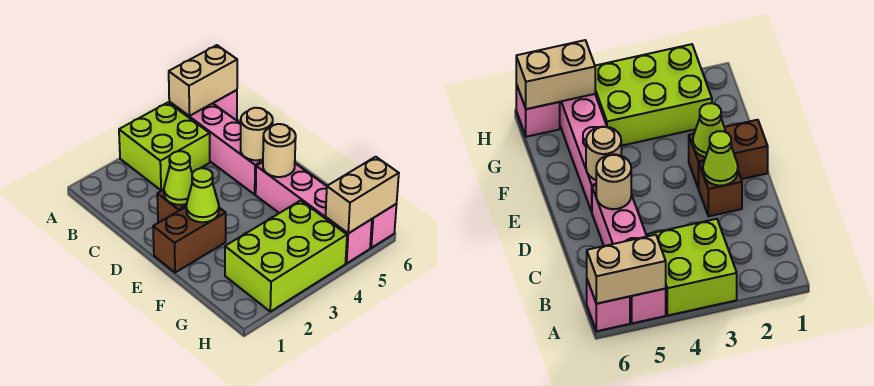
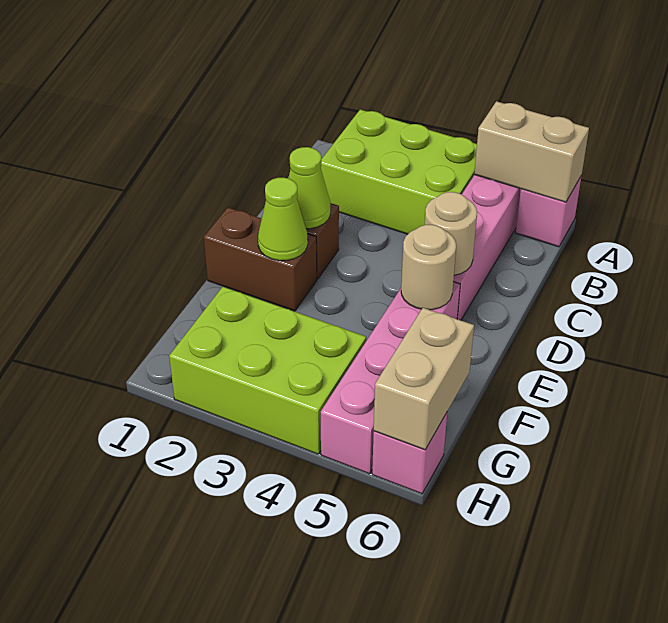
lime brick A3:B4 level 1 -> lime brick A2:B4 level 1
tan brick H5:H6 level 2 -> tan brick G6:H6 level 2

